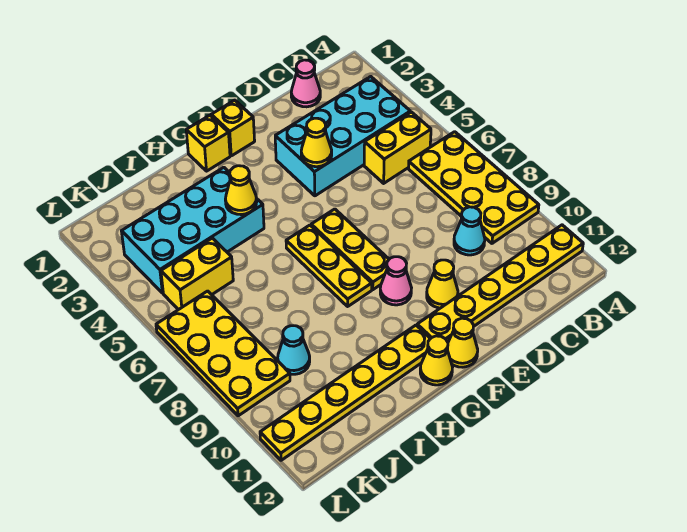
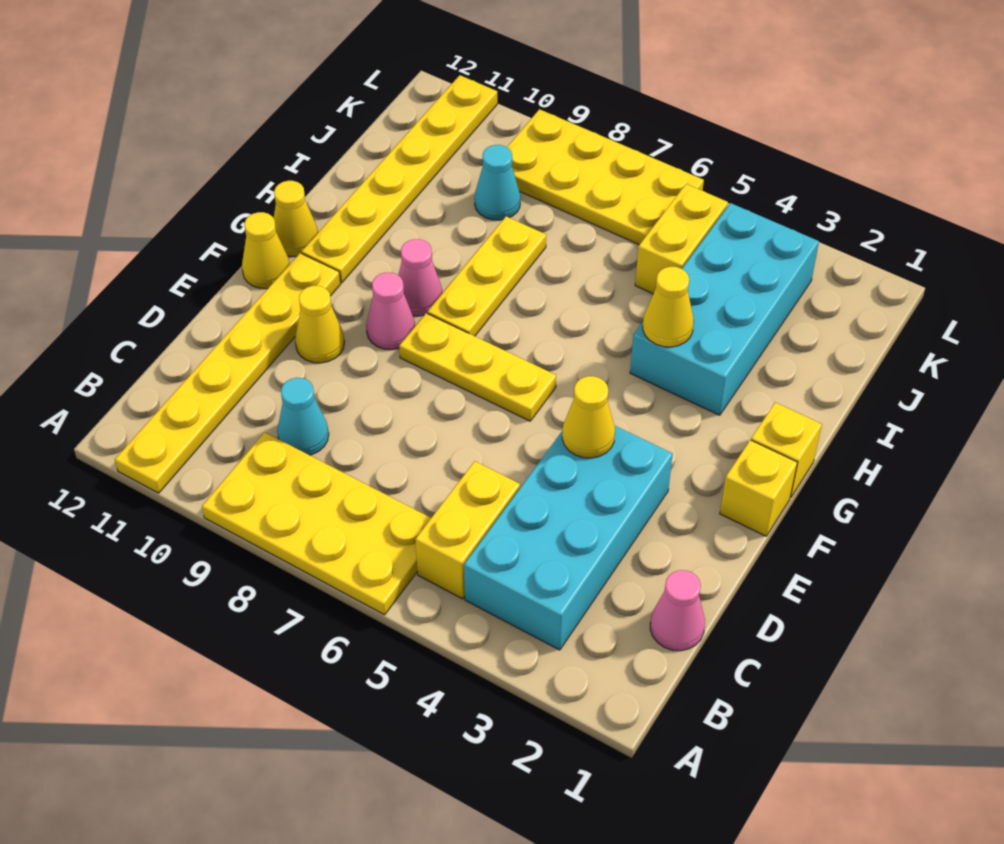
yellow plate G6:G8 level 1 -> yellow plate G8:I8 level 1
none -> pink cone G9 level 1

